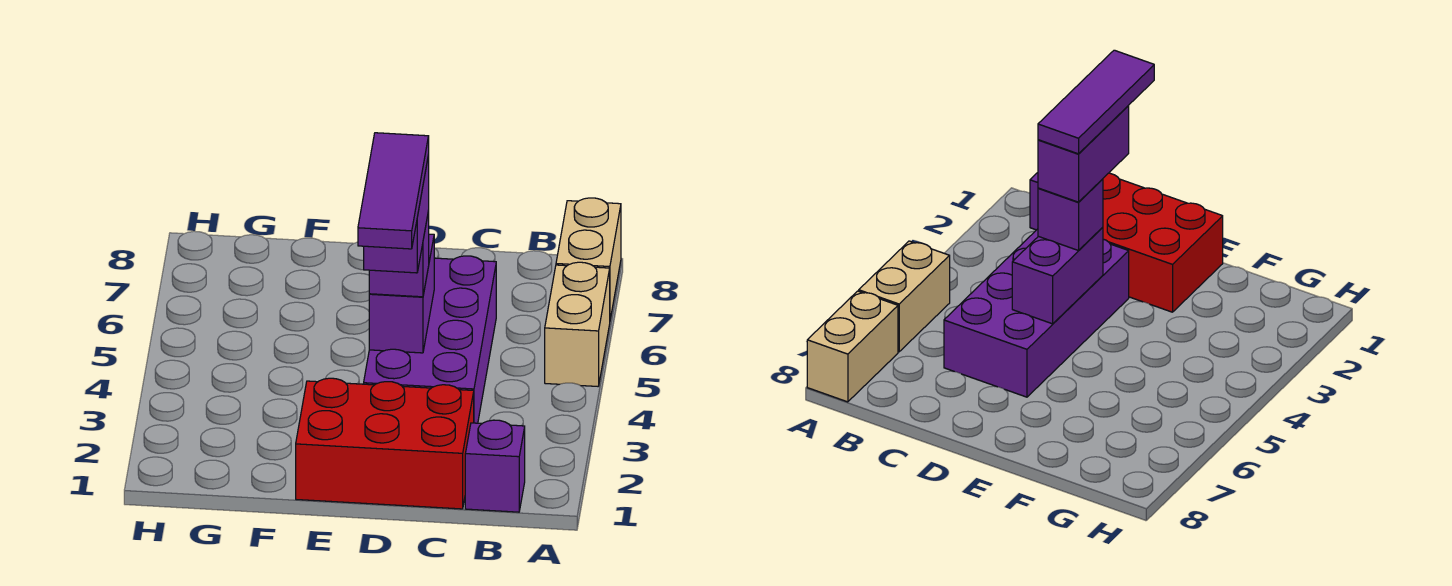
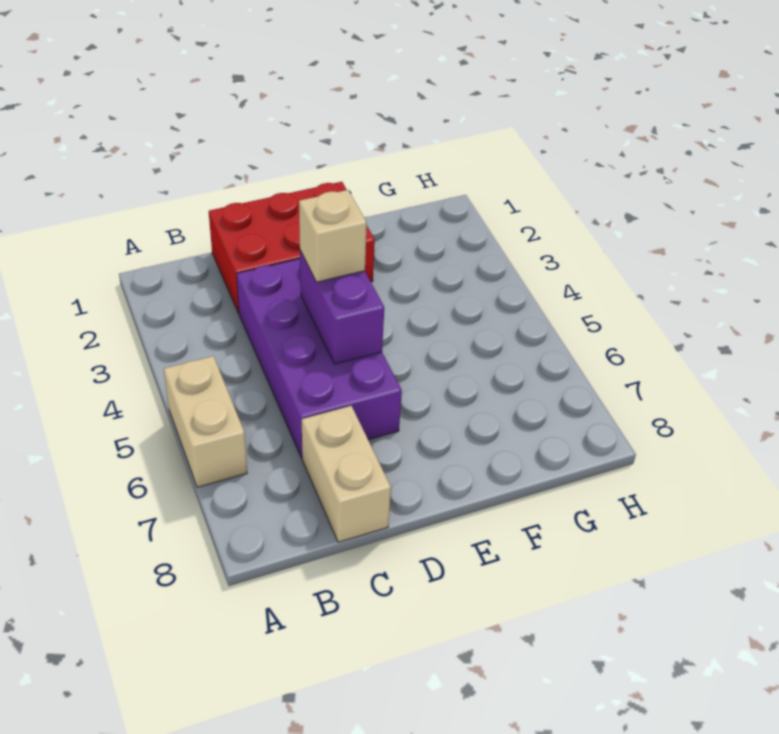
tan brick A7:A8 level 1 -> tan brick C7:C8 level 1
purple brick B1 level 1 -> none
purple tile D2:D4 level 5 -> none
purple brick D3:D4 level 4 -> none
purple brick D4 level 3 -> tan brick D4 level 3

